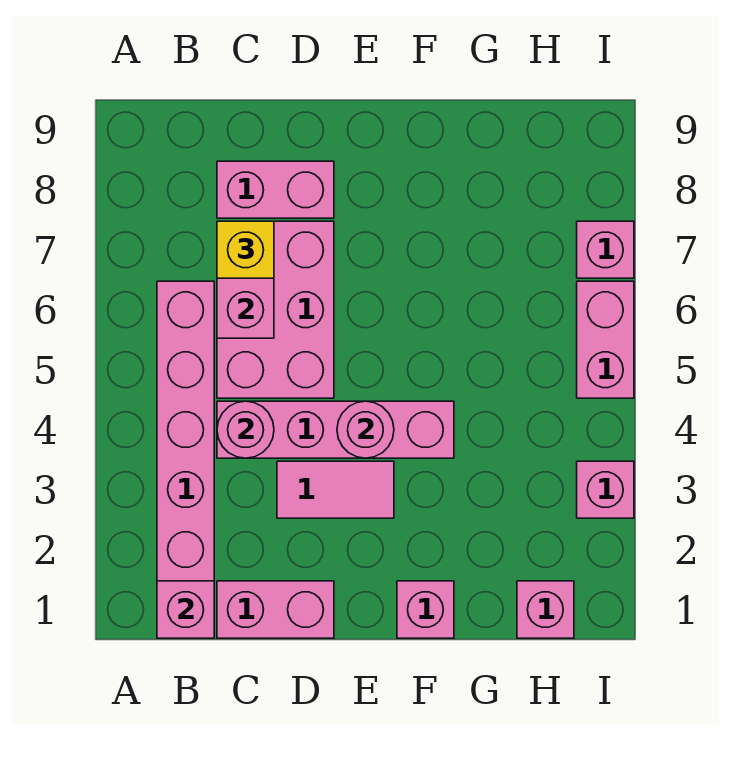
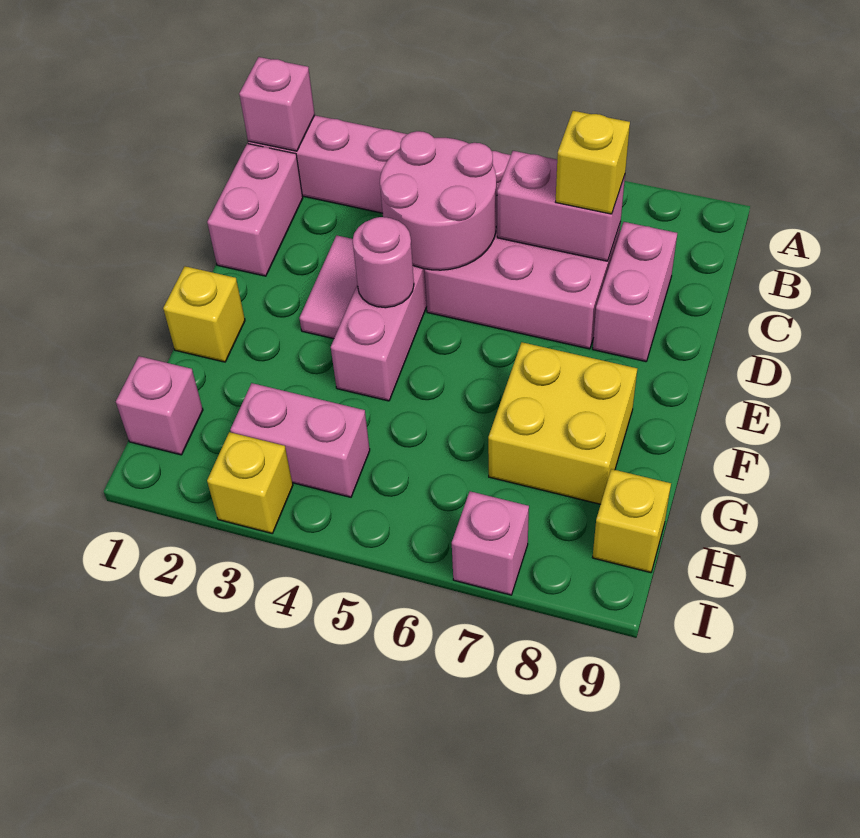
pink round brick C4 level 2 -> pink round brick C4:D5 level 2
pink brick F1 level 1 -> yellow brick F1 level 1
none -> yellow brick F7:G8 level 1
none -> yellow brick H9 level 1
pink brick I3 level 1 -> yellow brick I3 level 1
pink brick I5:I6 level 1 -> pink brick H3:H4 level 1

